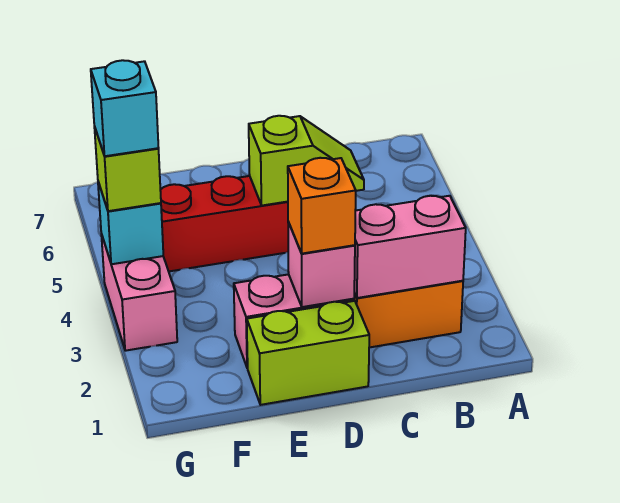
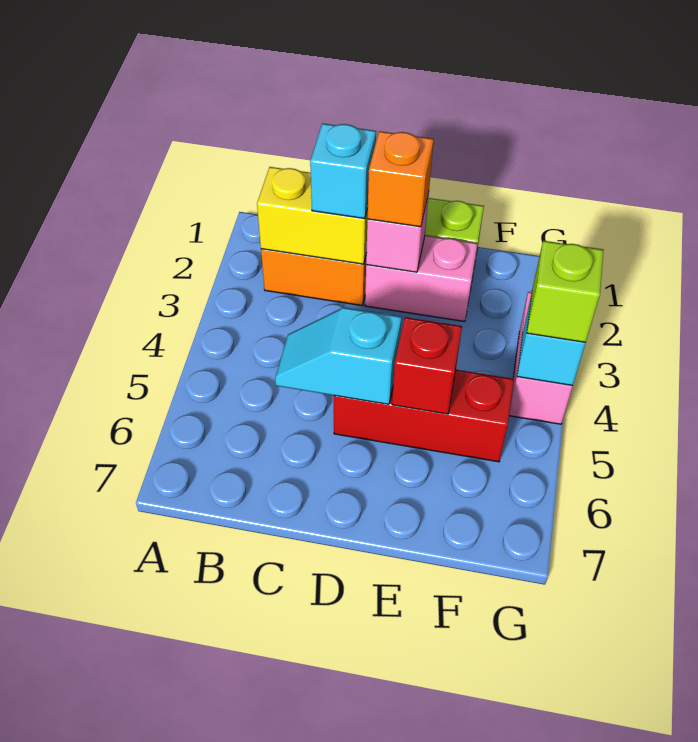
pink brick B2:C2 level 2 -> yellow brick B2:C2 level 2
lime slope C5:D5 level 2 top D -> cyan slope C5:D5 level 2 top D
none -> red brick E5 level 2
cyan brick G4 level 4 -> cyan brick C2 level 3

